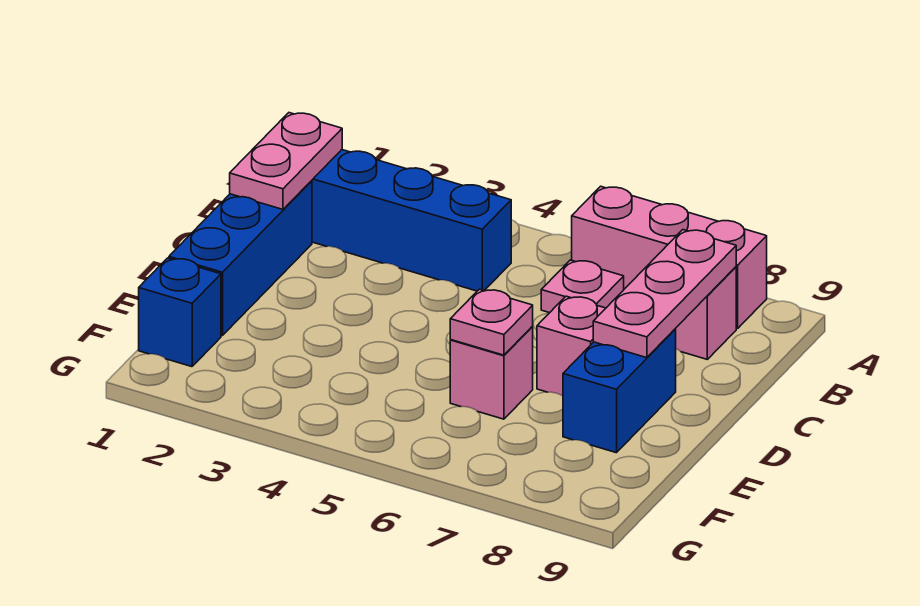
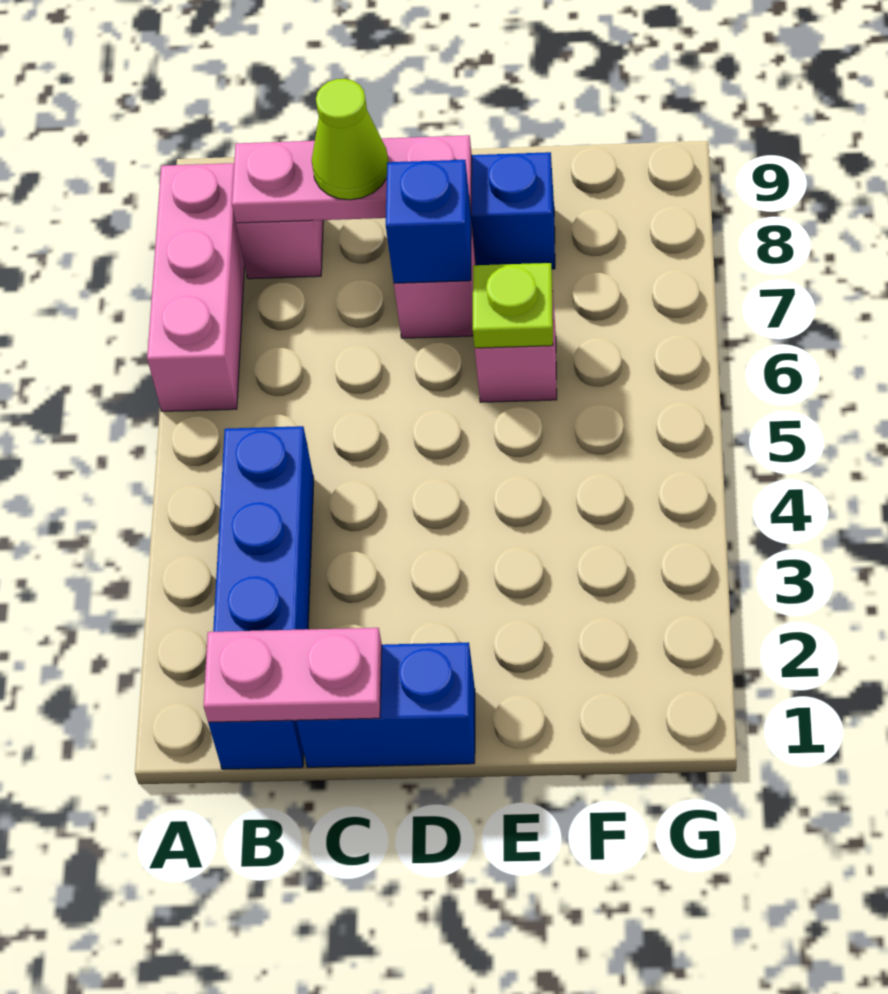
pink plate B6 level 1 -> none
blue brick C1:E1 level 1 -> blue brick C1:D1 level 1
none -> lime cone C8 level 3
pink plate E6 level 2 -> lime plate E6 level 2
blue brick F1 level 1 -> blue brick D7 level 2

